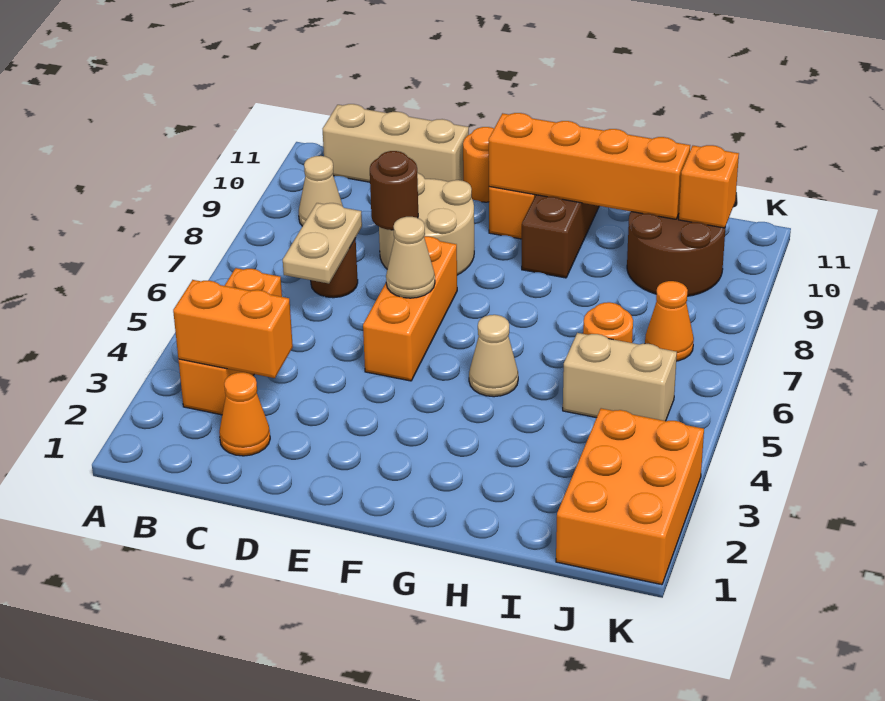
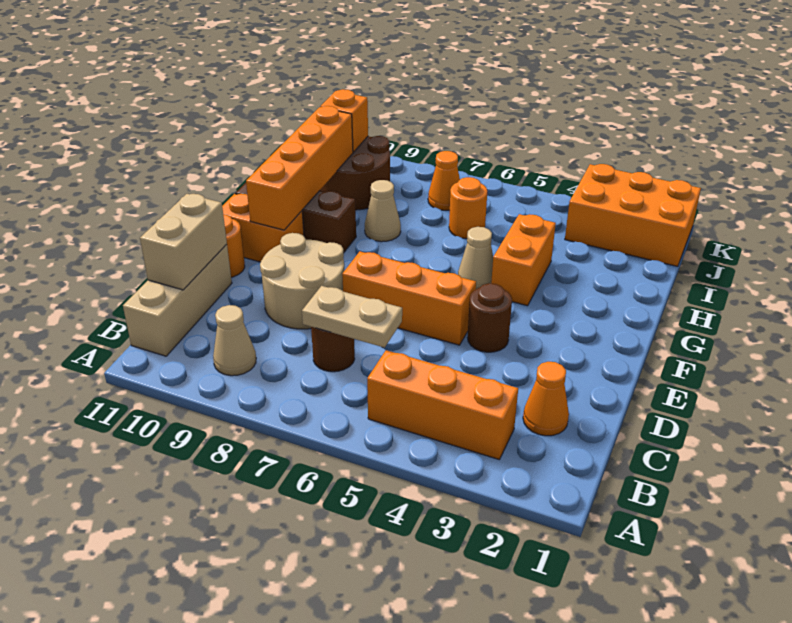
orange brick B3:C3 level 2 -> orange brick G4:H4 level 1
brown round brick D8 level 2 -> brown round brick E4 level 1
tan cone E6 level 2 -> tan cone H8 level 1
tan brick I5:J5 level 1 -> tan brick C11:D11 level 2

